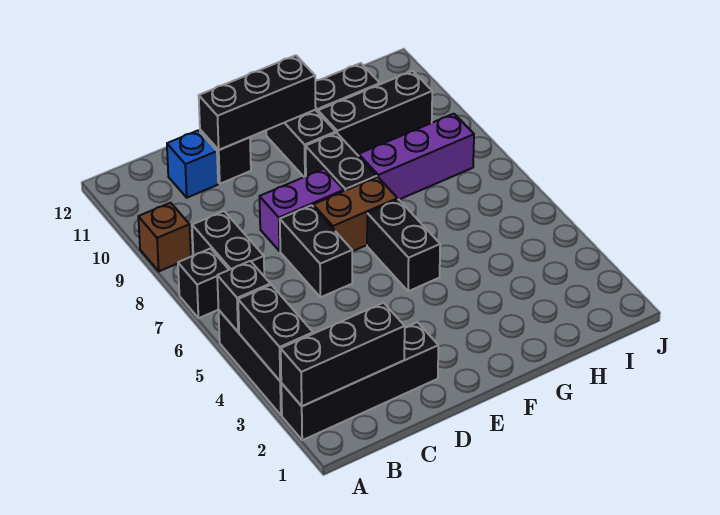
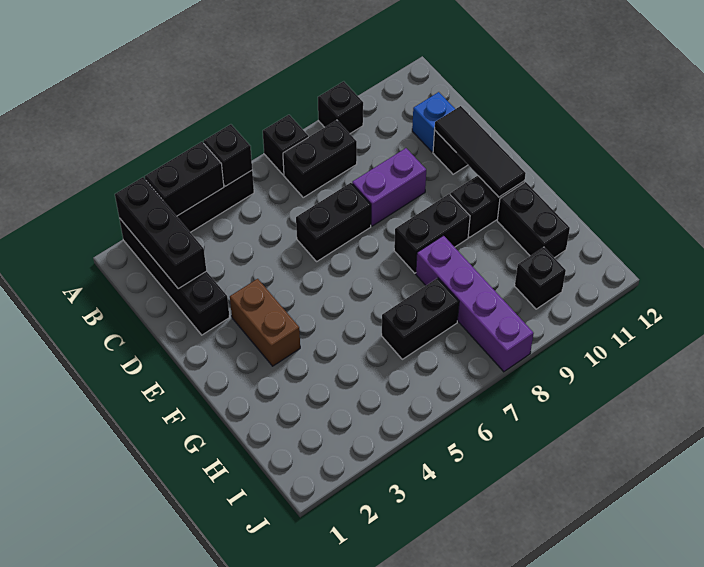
brown brick A9 level 1 -> black brick A9 level 1
purple brick D8:E8 level 1 -> purple brick D8:D9 level 1
black brick D11:F11 level 2 -> black tile D11:F11 level 2
brown brick E7:F7 level 1 -> brown brick E3:F3 level 1
black brick F5:F6 level 1 -> black brick H6:H7 level 1
purple brick G8:I8 level 1 -> purple brick G8:J8 level 1
black brick G10:I10 level 1 -> black brick I10 level 1

